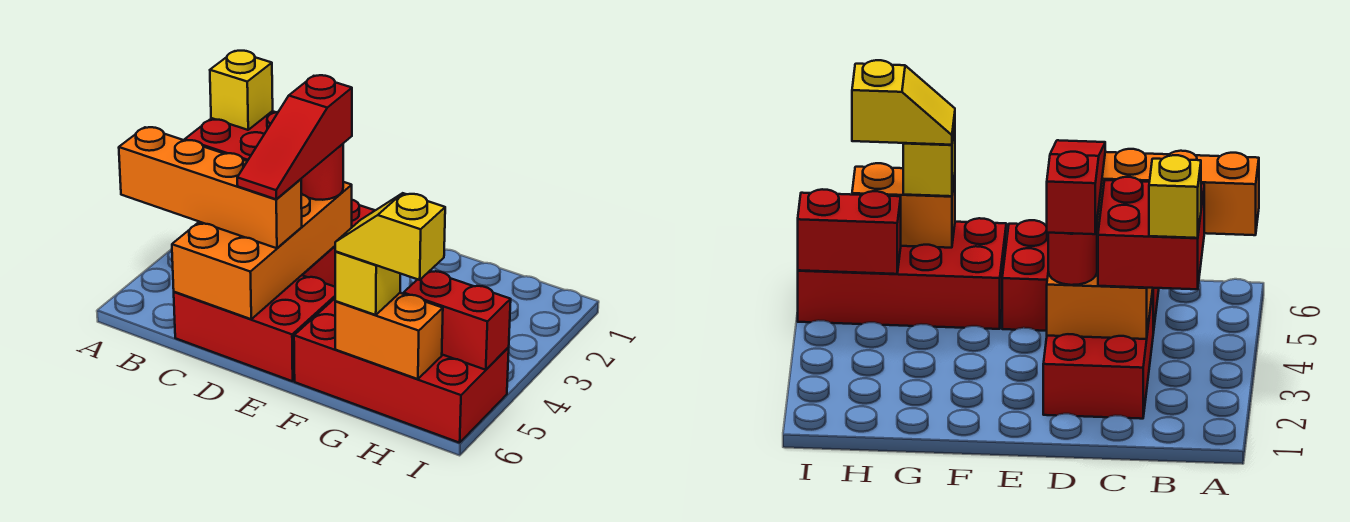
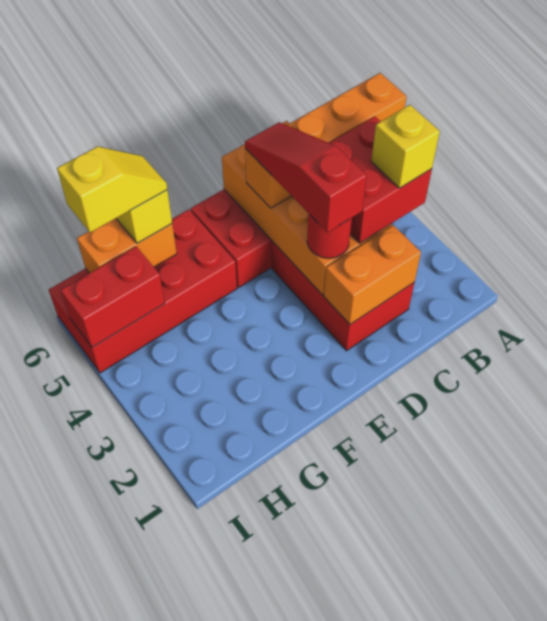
none -> orange brick C2:D2 level 2

